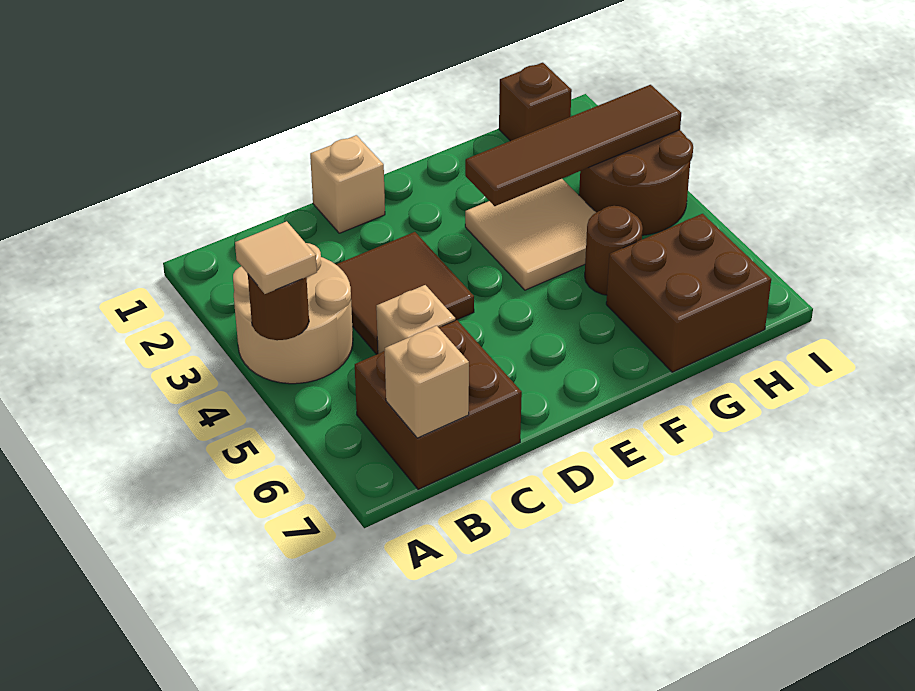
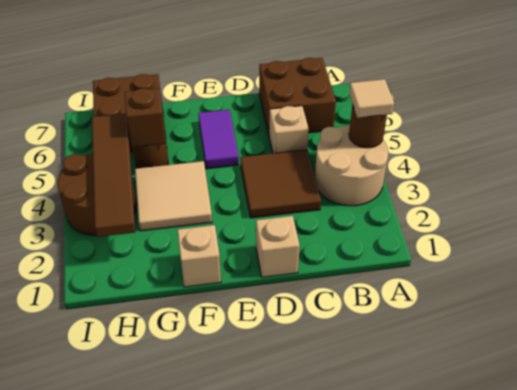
tan brick B7 level 2 -> tan brick F1 level 1
none -> purple tile E5:E6 level 1
brown tile F3:I3 level 2 -> brown tile H2:H5 level 2
brown brick H1 level 1 -> brown brick G5 level 2

